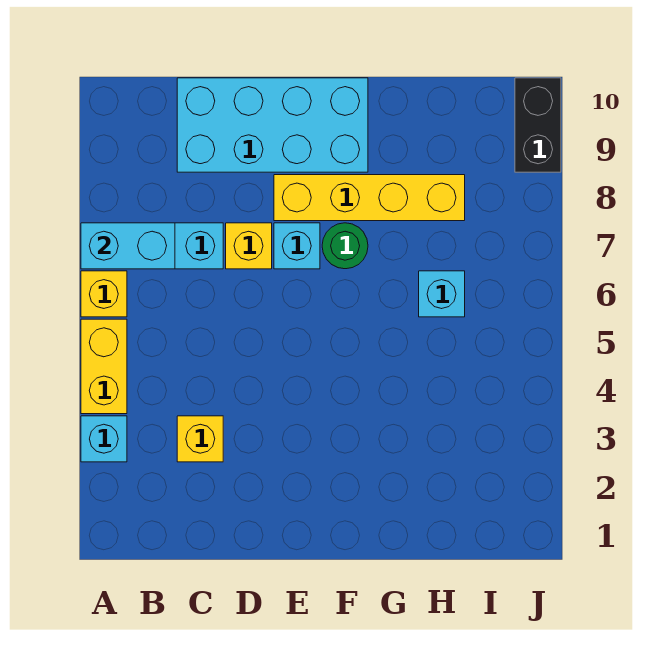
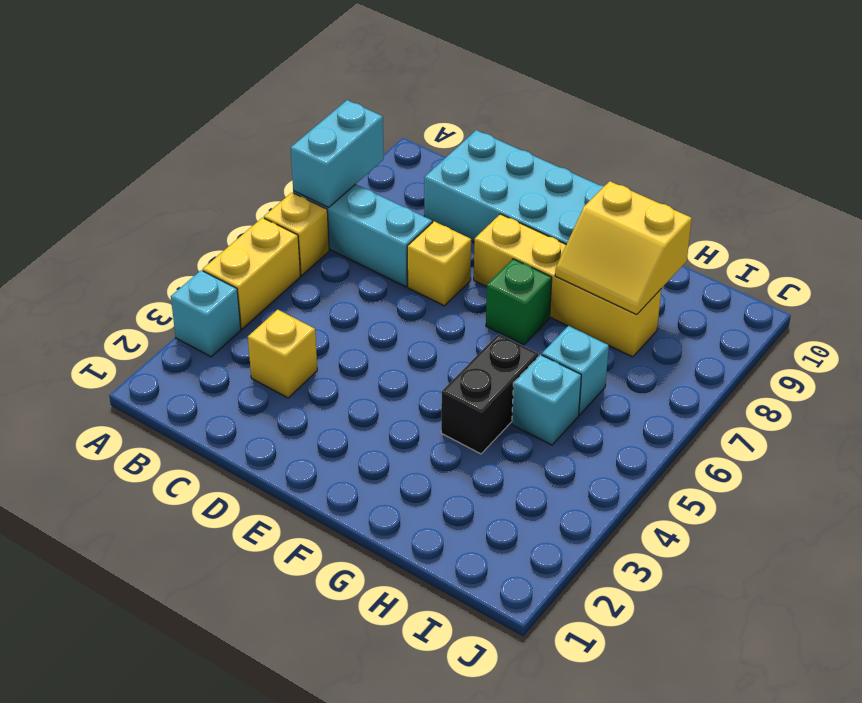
cyan brick A7:B7 level 2 -> cyan brick A7:A8 level 2
cyan brick E7 level 1 -> cyan brick H5 level 1
green round brick F7 level 1 -> green brick F7 level 1
none -> yellow slope G8:H9 level 2 top 9
black brick J9:J10 level 1 -> black brick G4:G5 level 1

